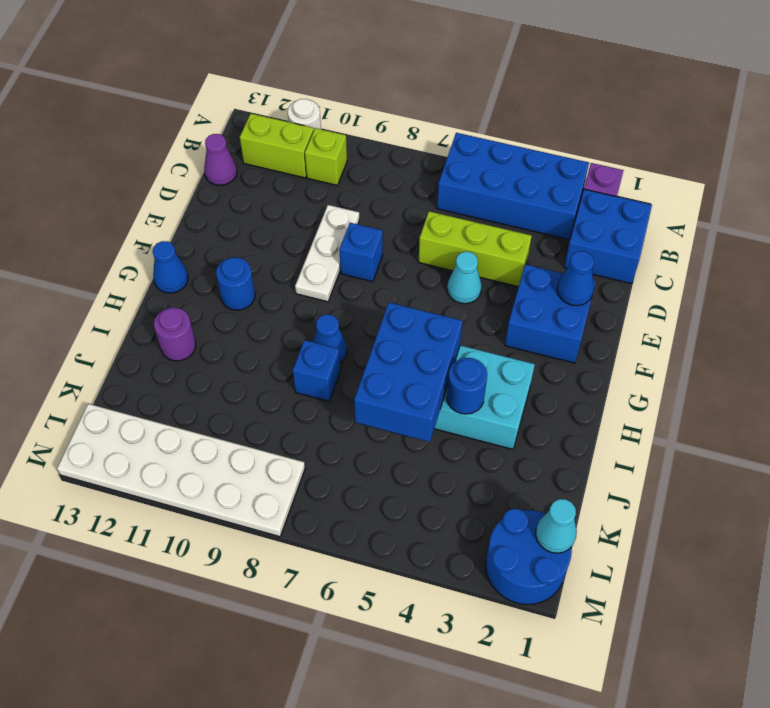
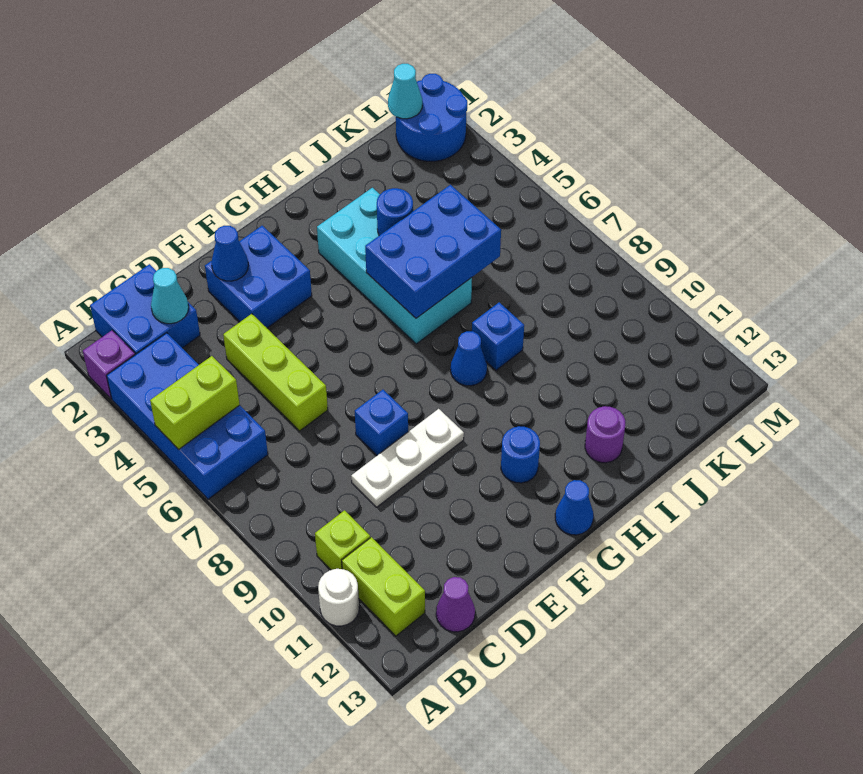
none -> lime brick A5:B5 level 2
cyan cone E5 level 1 -> cyan cone C2 level 2
white plate L8:M13 level 1 -> none

